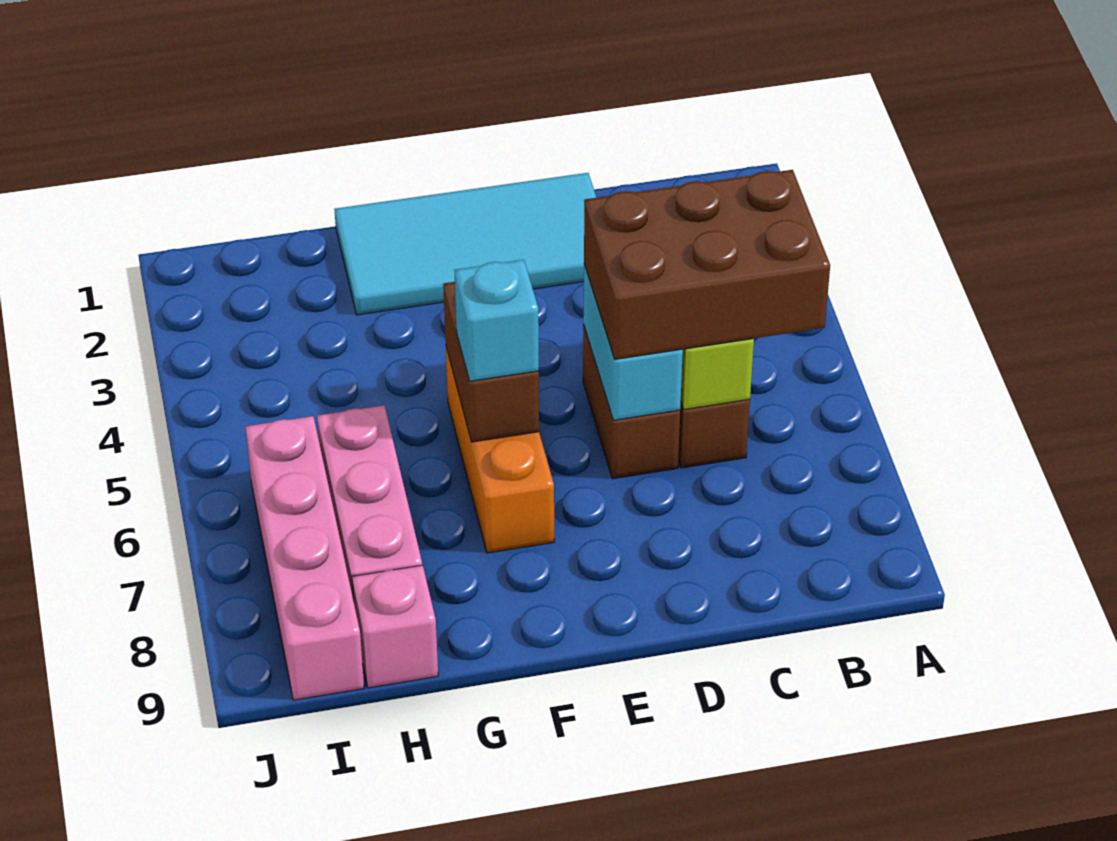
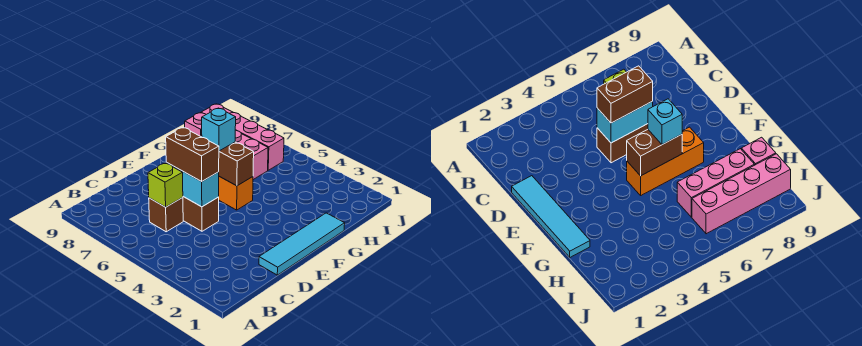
brown brick B5:D6 level 3 -> brown brick D5:D6 level 3
cyan tile D1:G2 level 1 -> cyan tile D1:G1 level 1

